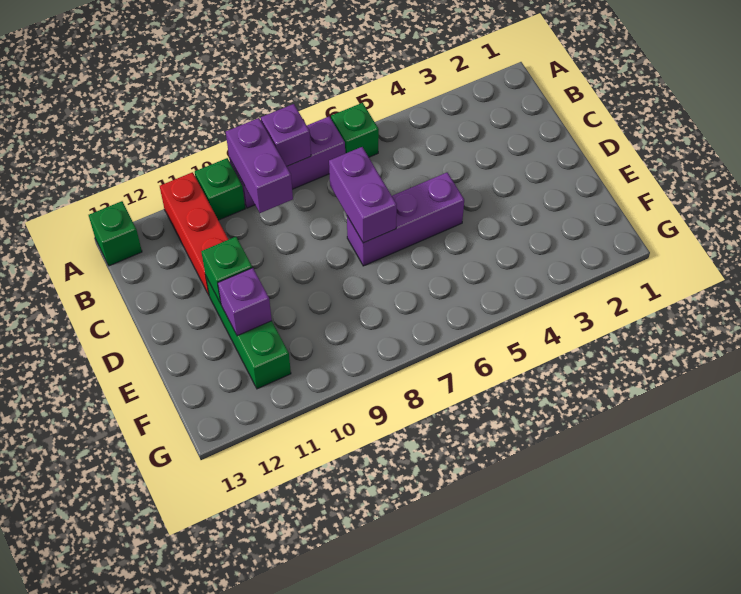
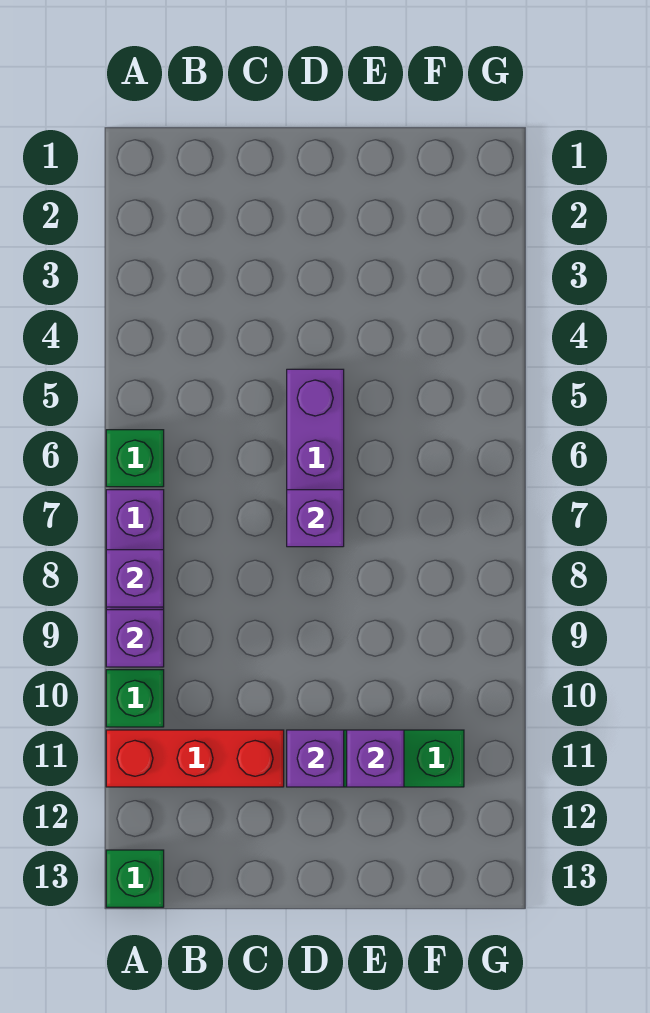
purple brick A9:B9 level 2 -> purple brick A9 level 2
purple brick C7:D7 level 2 -> purple brick D7 level 2
green brick D11 level 2 -> purple brick D11 level 2

